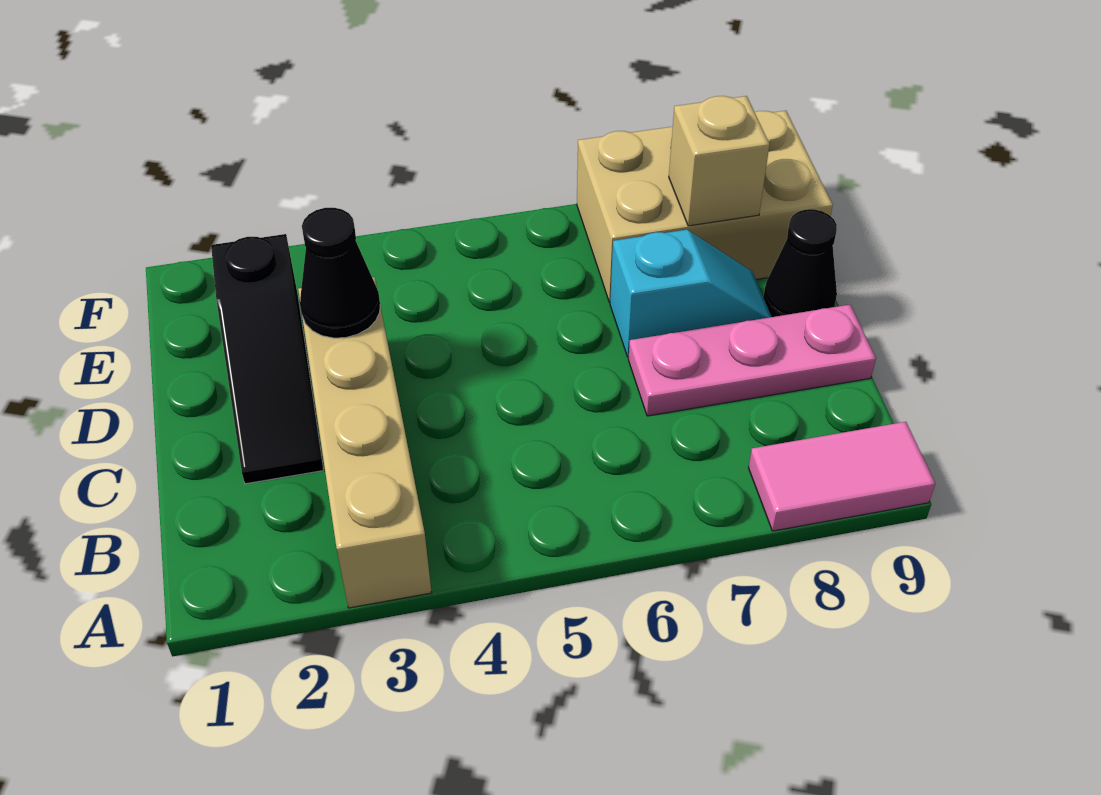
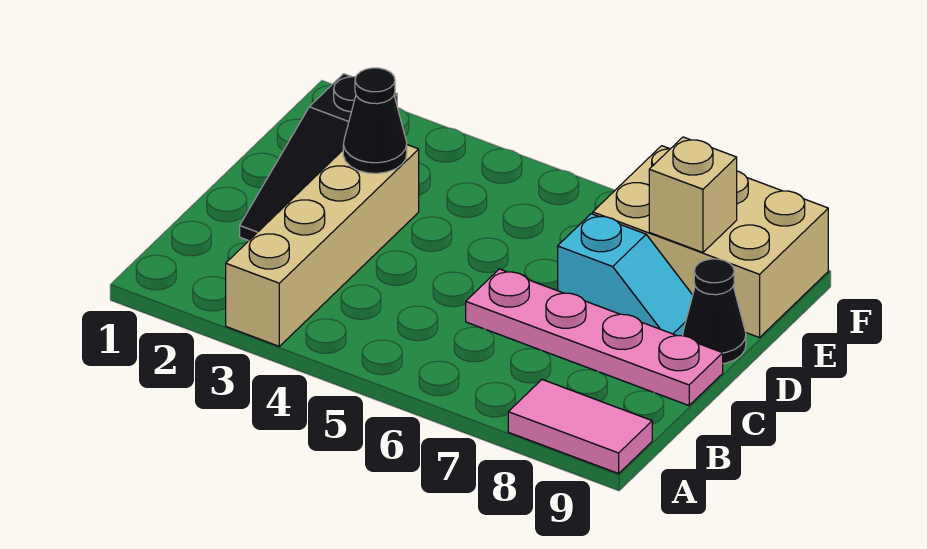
pink plate C7:C9 level 1 -> pink plate C6:C9 level 1

